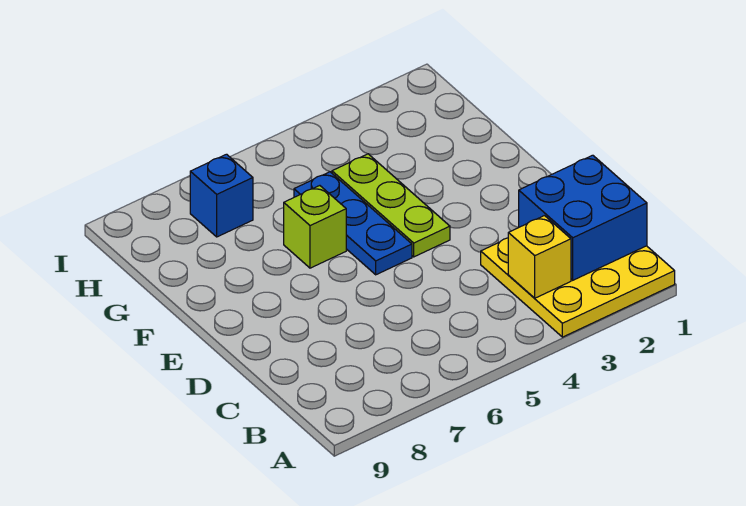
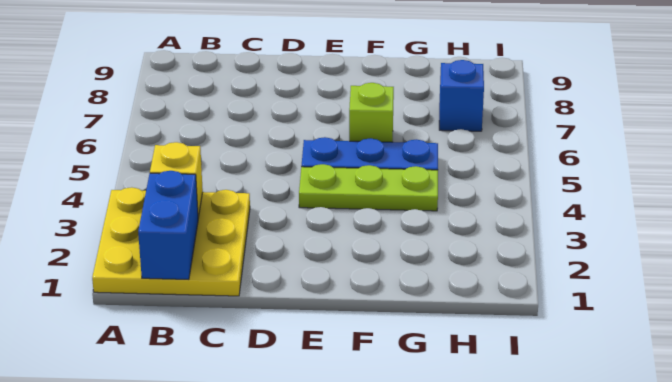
blue brick B1:C2 level 2 -> blue brick B1:B2 level 2

